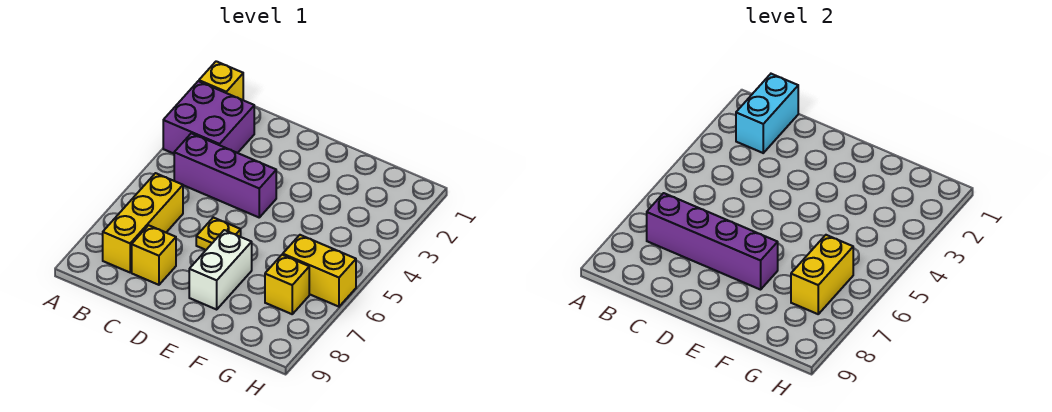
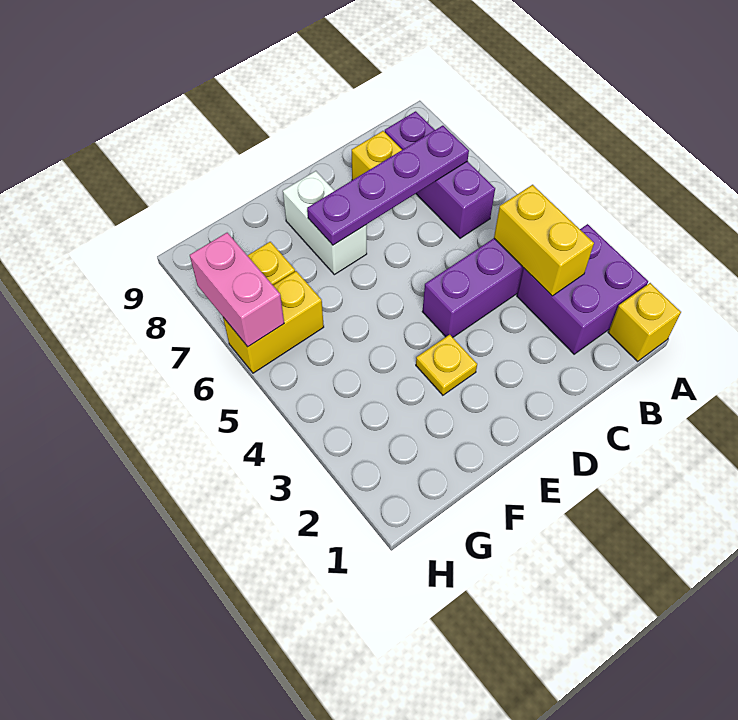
cyan brick B1:B2 level 2 -> none
yellow brick B6:B8 level 1 -> purple brick B6:B8 level 1
purple brick B7:E7 level 2 -> purple plate B7:E7 level 2
yellow plate D6 level 1 -> yellow plate E3 level 1
yellow brick G6:G7 level 2 -> yellow brick B3:B4 level 2
none -> pink brick H6:H7 level 2

